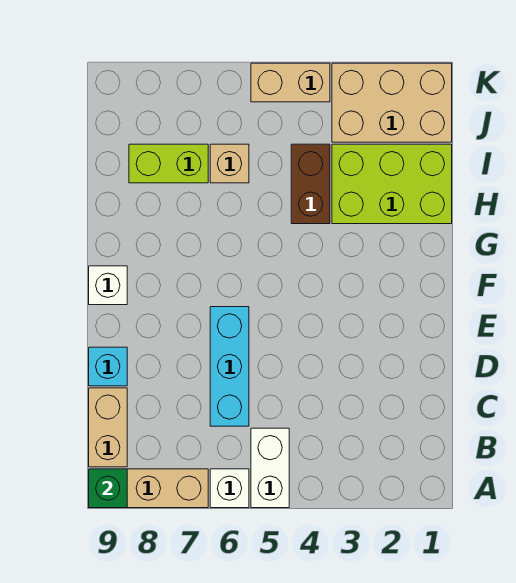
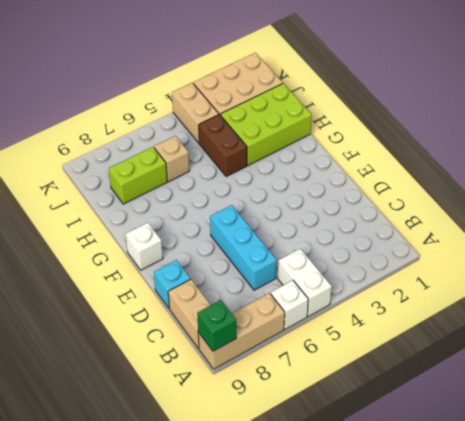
tan brick K4:K5 level 1 -> tan brick J4:K4 level 1

